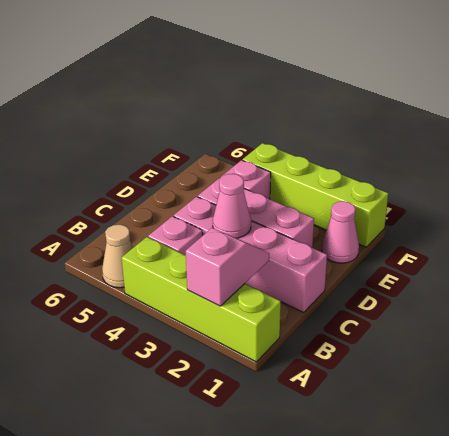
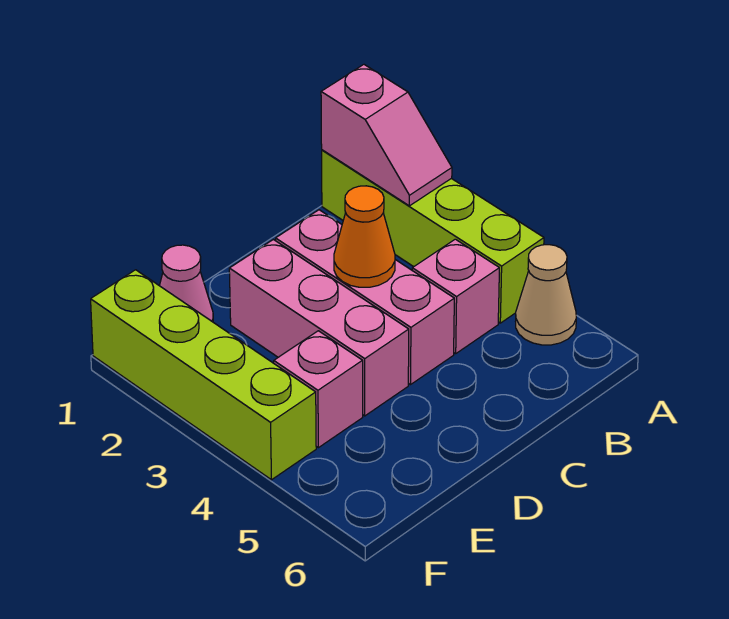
pink slope A2:B2 level 2 top A -> pink slope A1:A2 level 2 top 1
pink brick C1:C4 level 1 -> pink brick C2:C4 level 1
pink cone C3 level 2 -> orange cone C3 level 2

